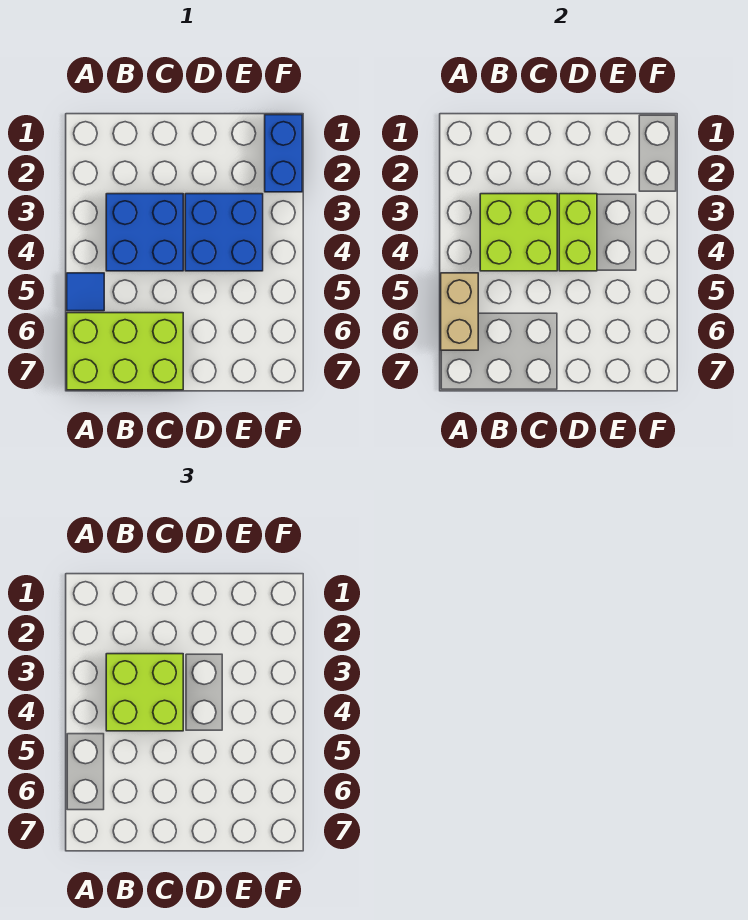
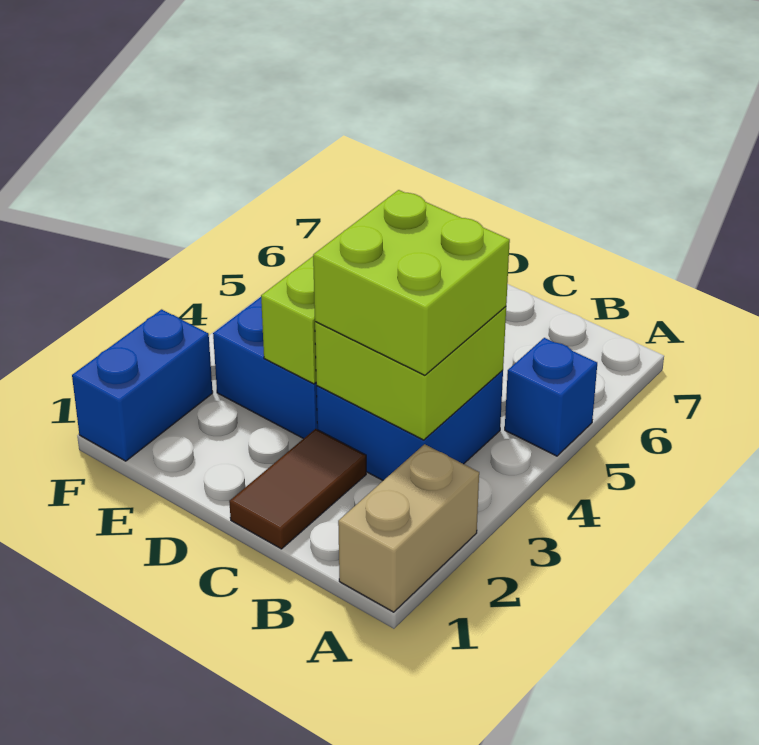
blue tile A5 level 1 -> blue brick A5 level 1
tan brick A5:A6 level 2 -> tan brick A1:A2 level 1
lime brick A6:C7 level 1 -> none
none -> brown tile C1:C2 level 1

